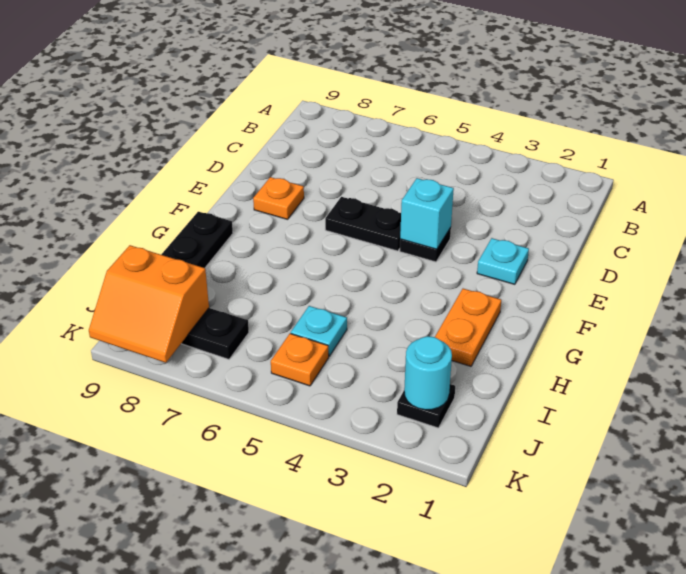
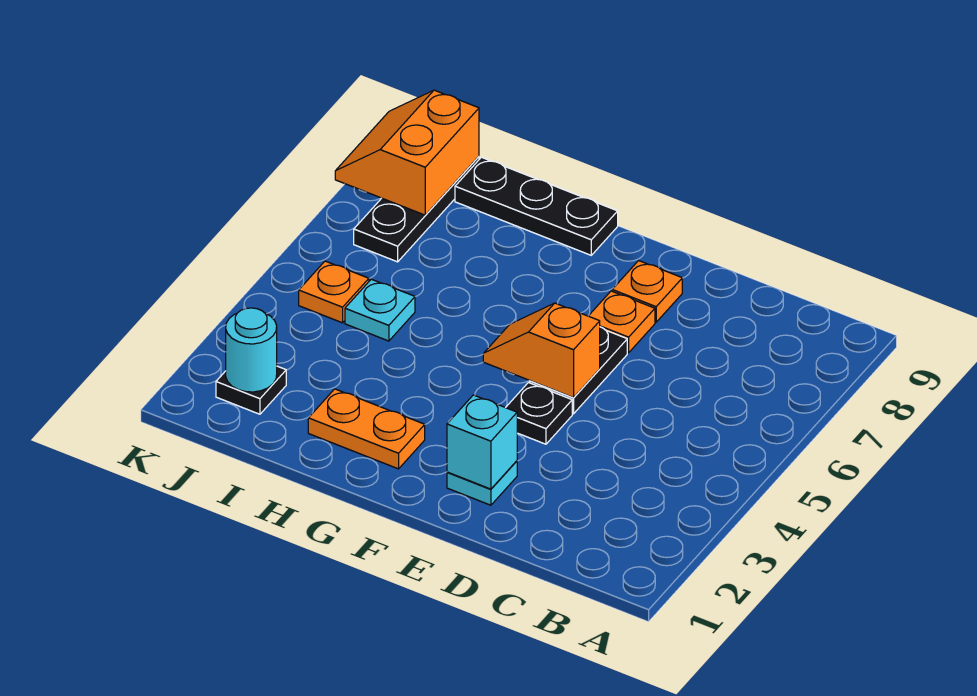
cyan brick E4 level 2 -> cyan brick E2 level 2
none -> orange slope E5:F5 level 2 top E
none -> orange plate E7 level 1

